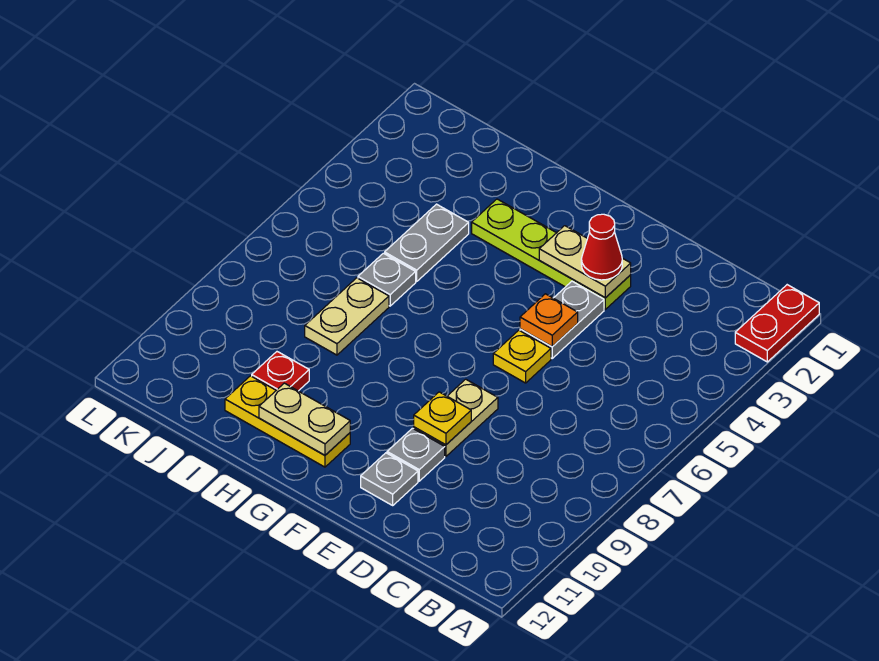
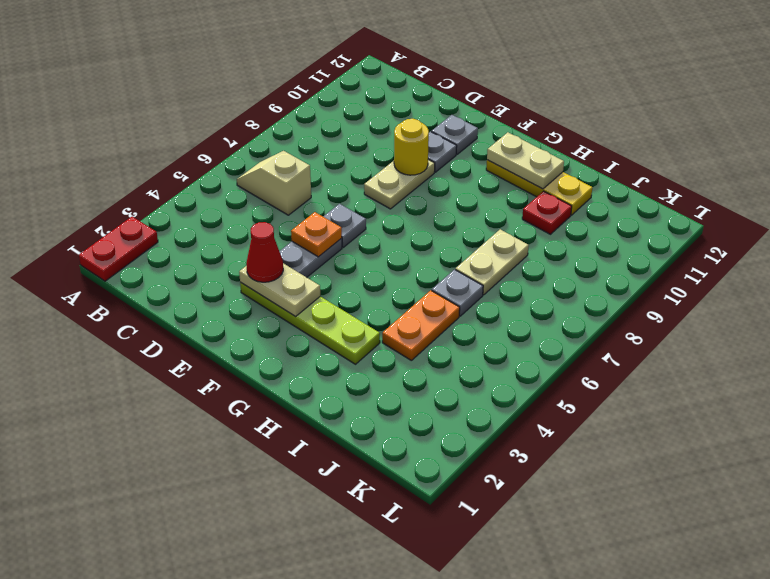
none -> tan slope B6:C6 level 1 top C
yellow plate E6 level 1 -> grey plate E6 level 1
yellow plate E9 level 2 -> yellow round brick E9 level 2
grey plate I4:I5 level 1 -> orange plate I4:I5 level 1

